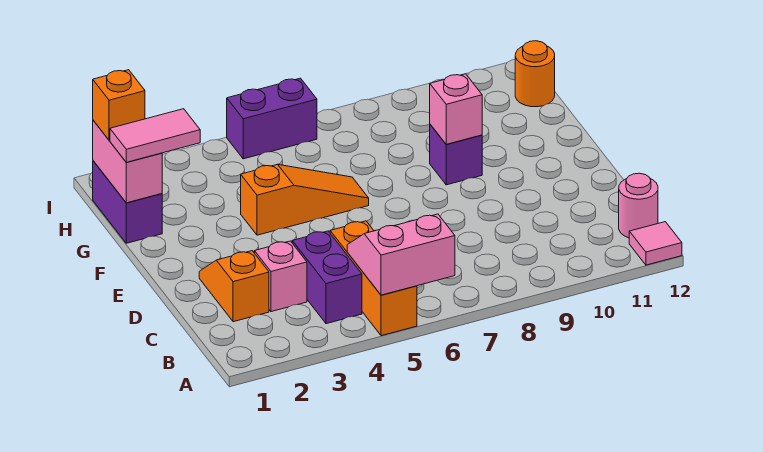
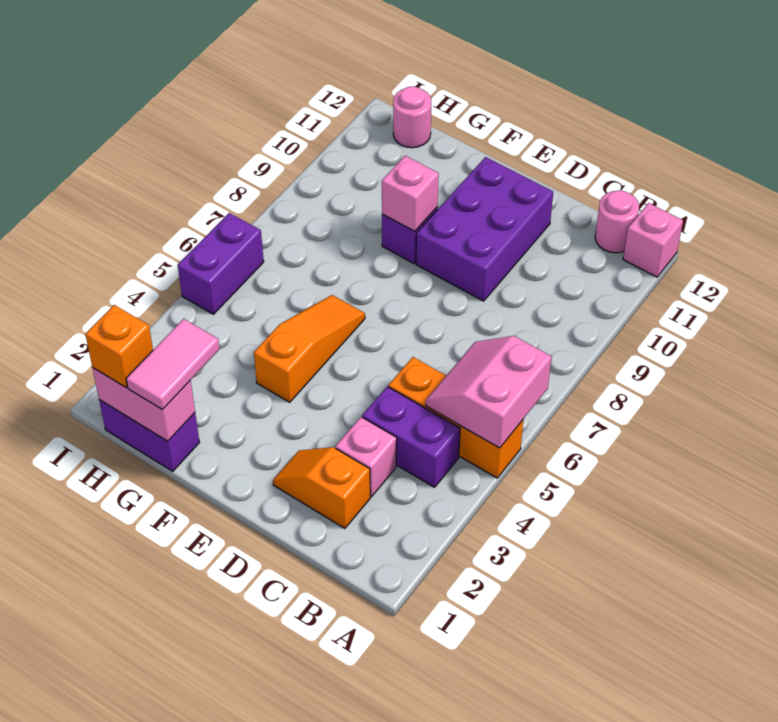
pink tile A12 level 1 -> pink brick A12 level 1
none -> purple brick D9:E11 level 1
orange round brick H12 level 1 -> pink round brick H12 level 1

